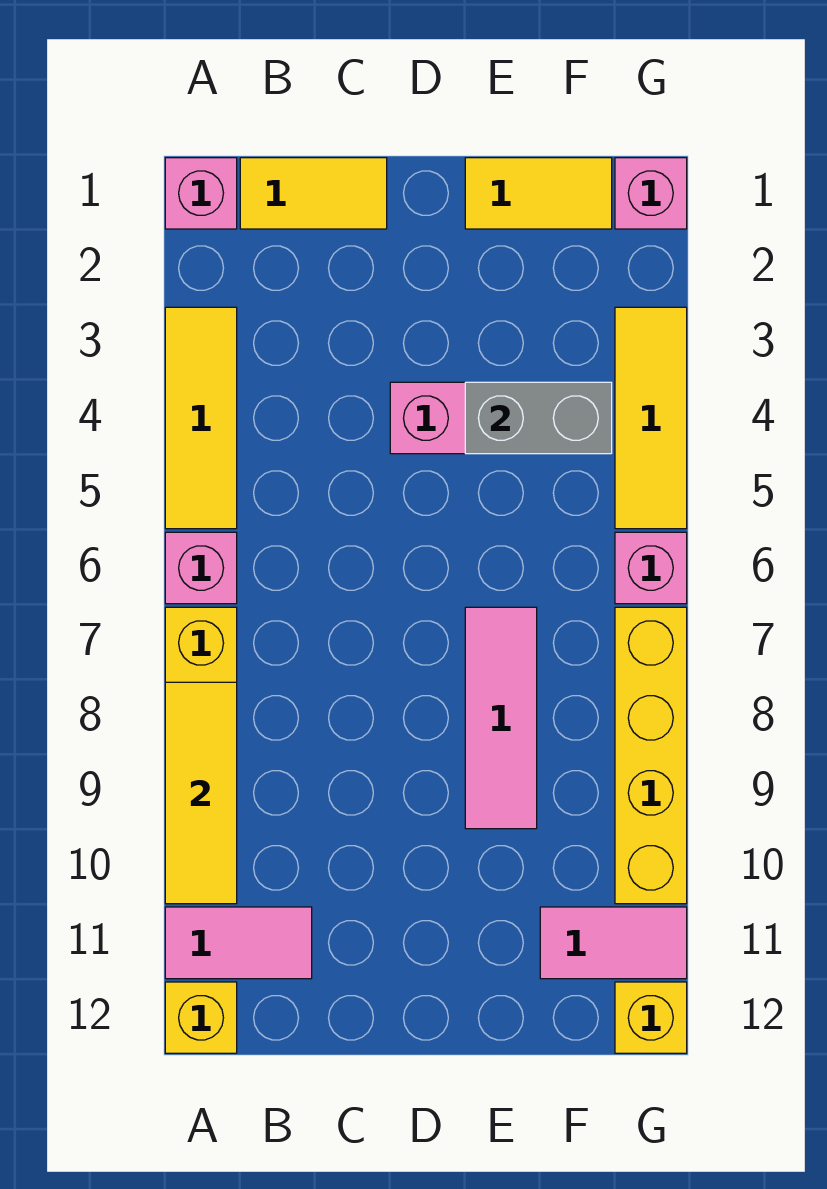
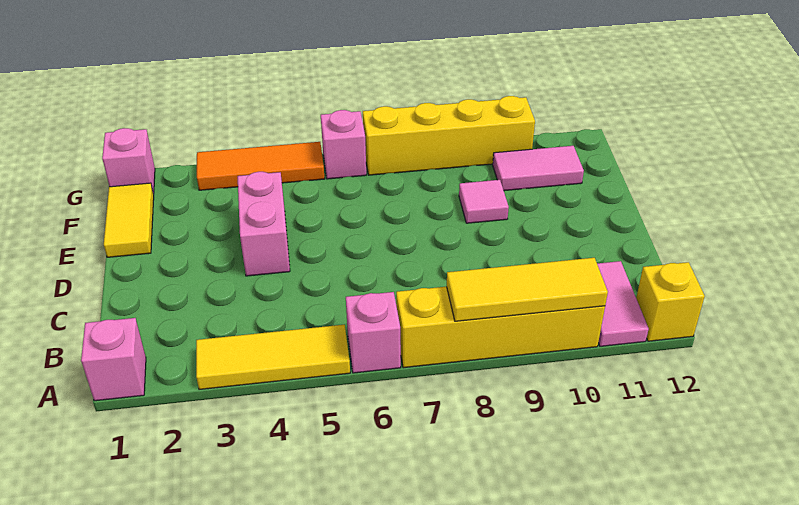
yellow tile B1:C1 level 1 -> none
grey brick E4:F4 level 2 -> none
pink tile E7:E9 level 1 -> pink tile E9 level 1
pink tile F11:G11 level 1 -> pink tile F10:F11 level 1
yellow tile G3:G5 level 1 -> orange tile G3:G5 level 1
yellow brick G12 level 1 -> none

